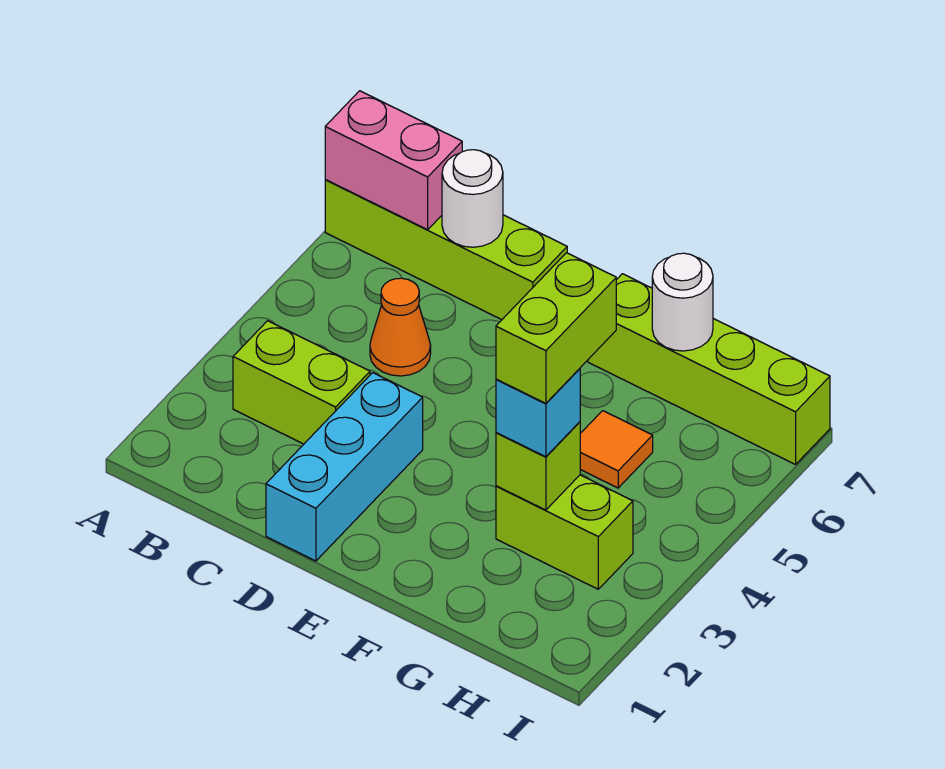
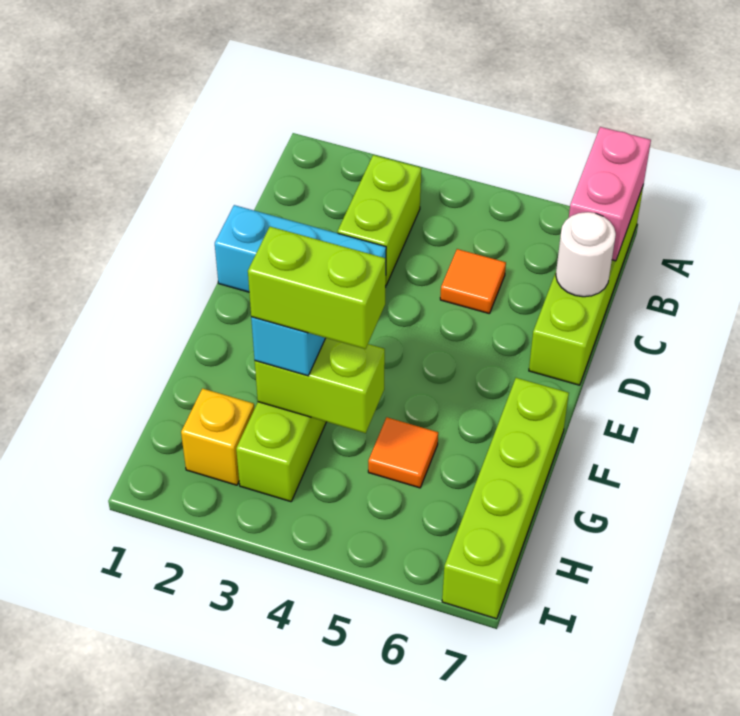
orange cone C5 level 1 -> orange tile C5 level 1
lime brick G3 level 2 -> lime brick G3:G4 level 2
white round brick G7 level 2 -> none
none -> yellow brick H2 level 1

